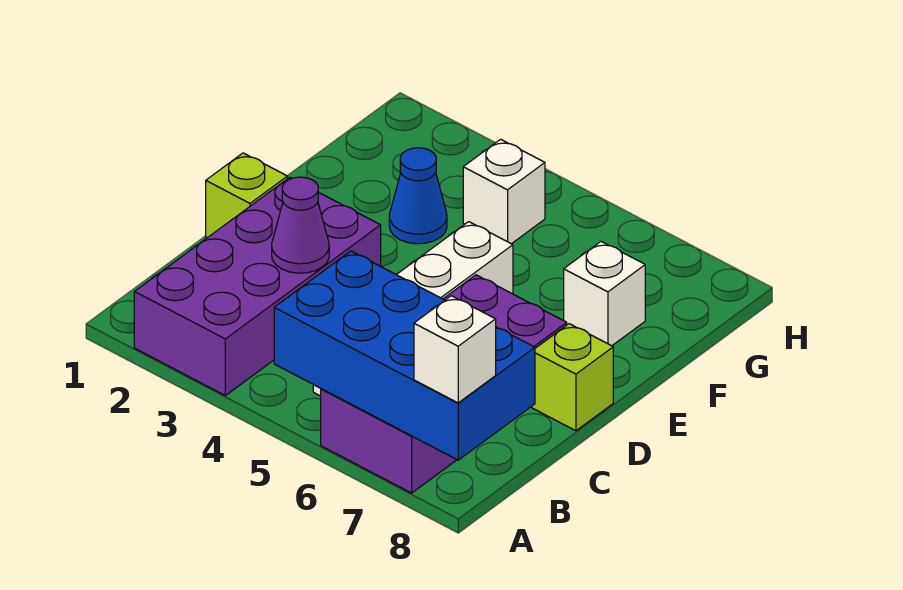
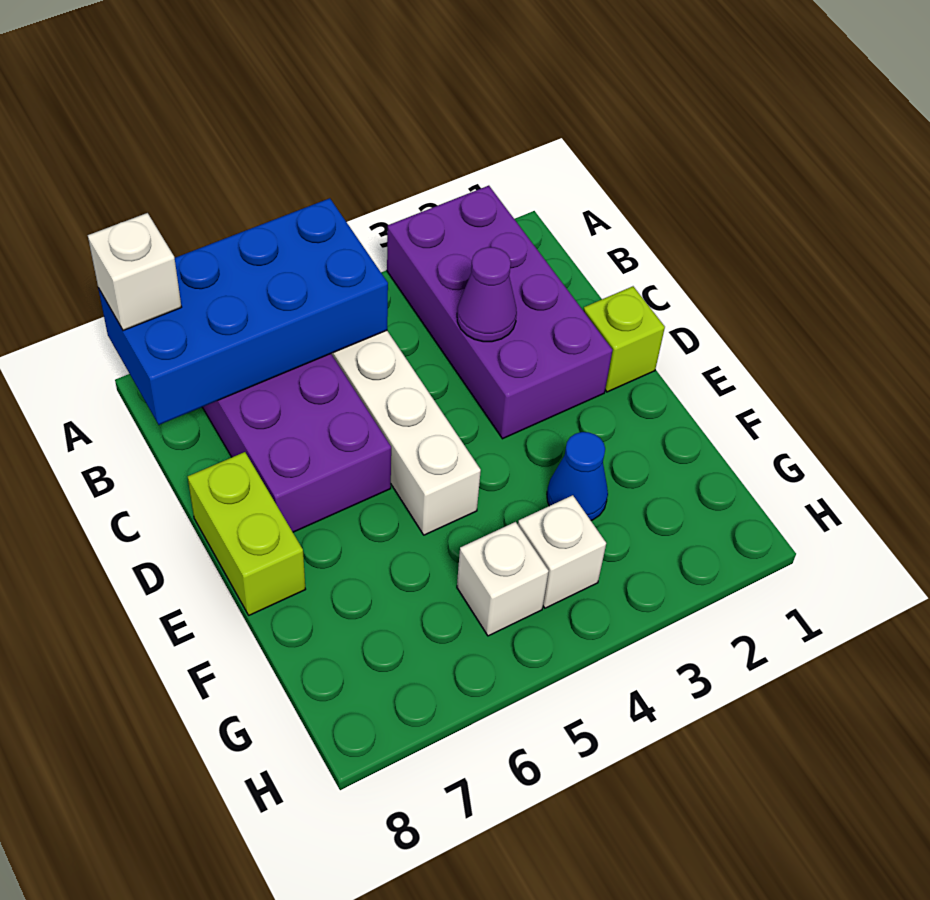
lime brick D8 level 1 -> lime brick D8:E8 level 1
white brick F7 level 1 -> white brick G5 level 1

